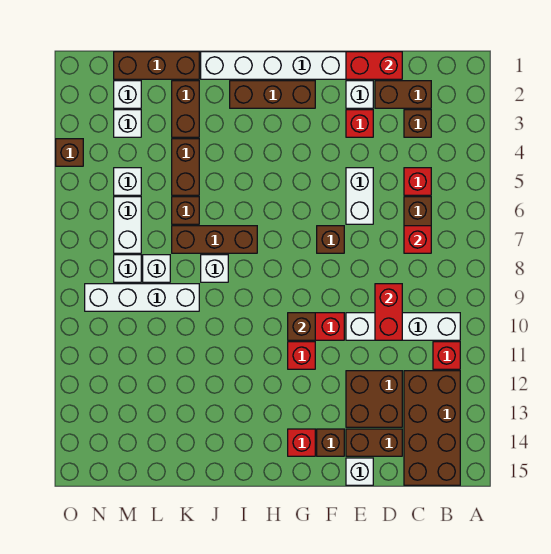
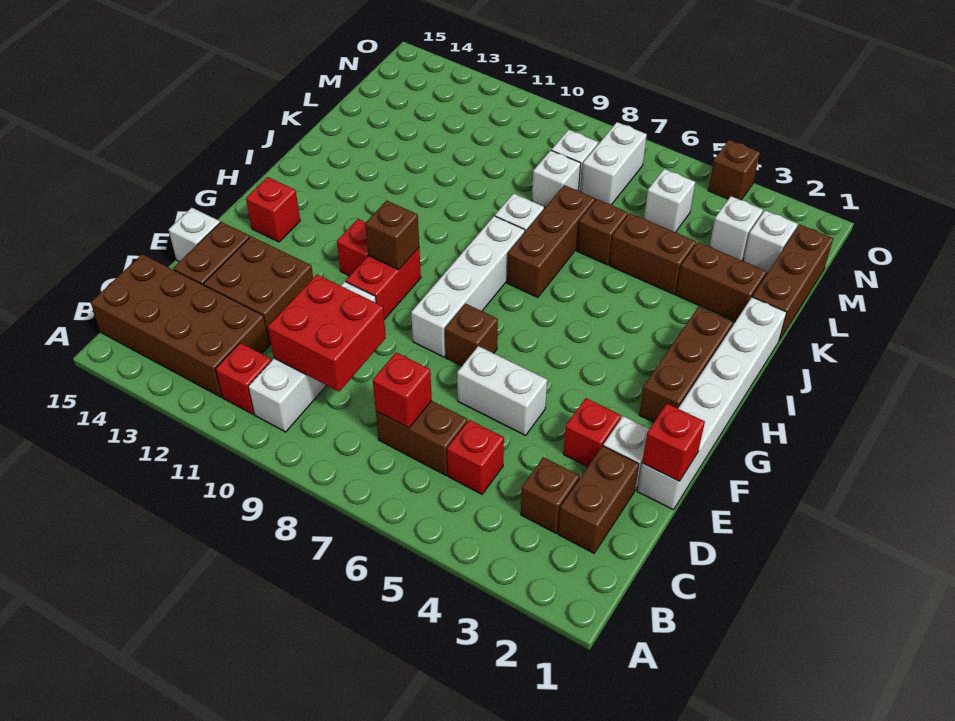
red brick D1:E1 level 2 -> red brick E1 level 2
red brick D9:D10 level 2 -> red brick C9:D10 level 2
brown brick F14 level 1 -> none
white brick K9:N9 level 1 -> white brick F8:I8 level 1
white brick M6:M7 level 1 -> white brick M7:N7 level 1

